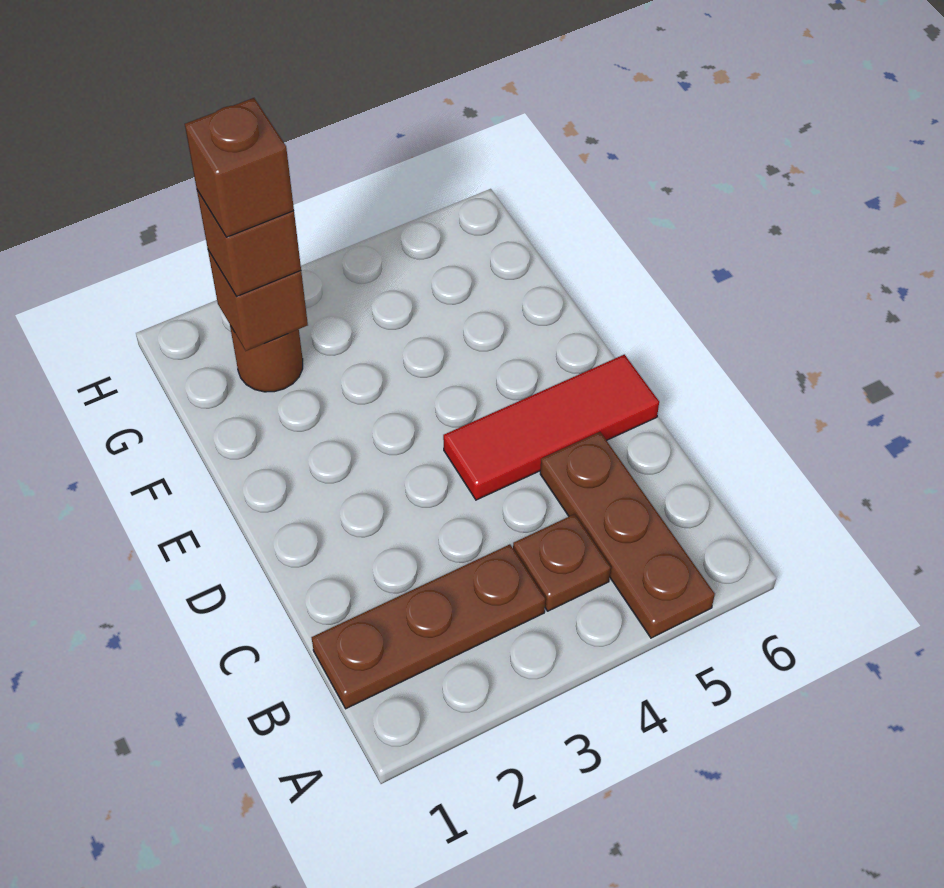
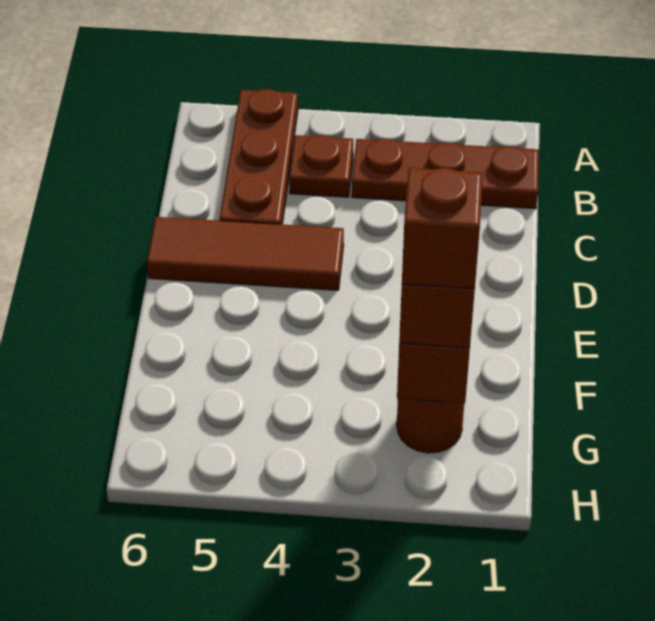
red tile D4:D6 level 1 -> brown tile D4:D6 level 1

